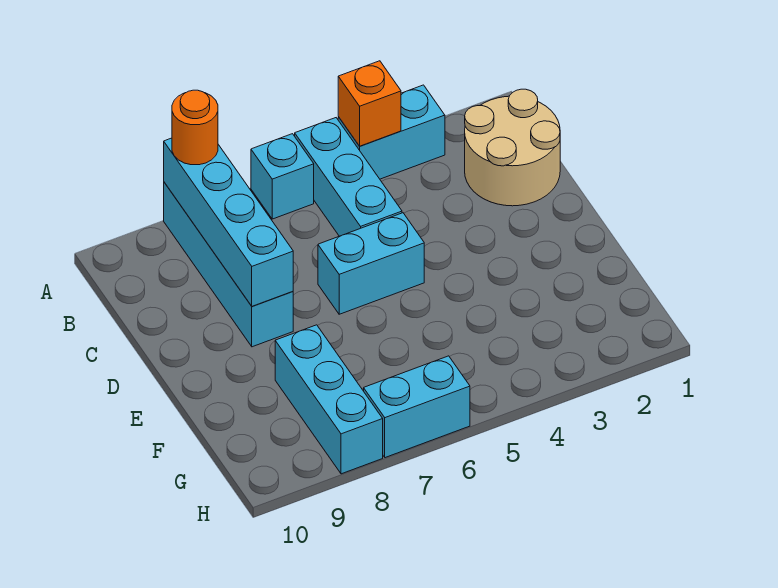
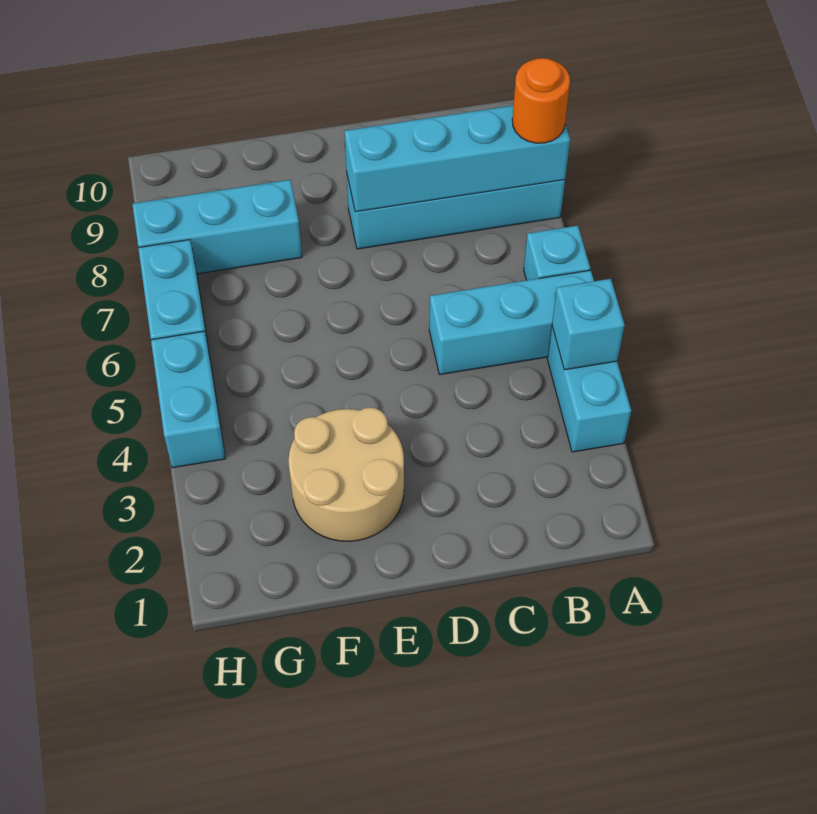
orange brick A4 level 2 -> cyan brick A4 level 2
tan round brick B1:C2 level 1 -> tan round brick E2:F3 level 1
cyan brick D5:D6 level 1 -> cyan brick H4:H5 level 1

